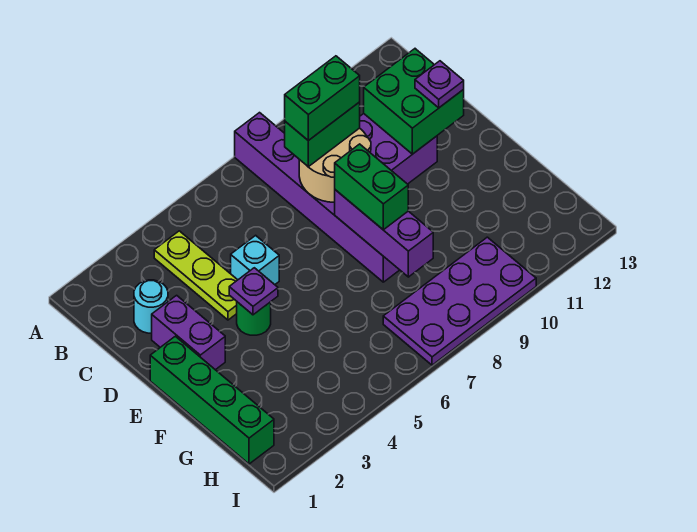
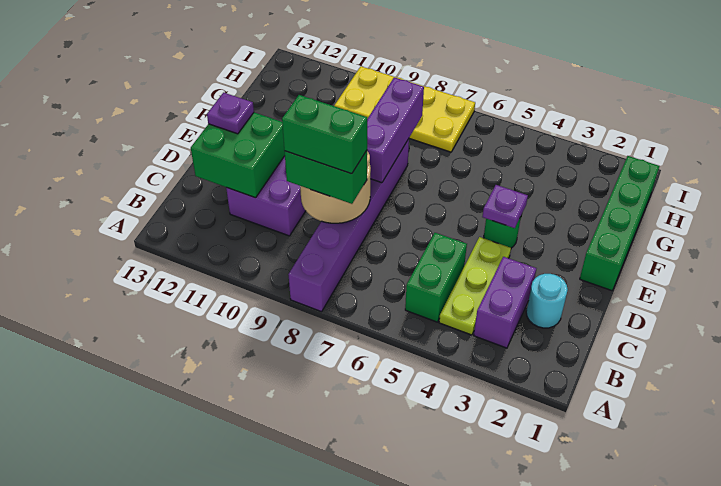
purple brick D2:E2 level 1 -> purple brick B3:C3 level 1
cyan brick D5 level 1 -> none
green brick E8:F8 level 3 -> green brick B5:C5 level 1
purple plate H7:I10 level 1 -> yellow plate H7:I10 level 1

